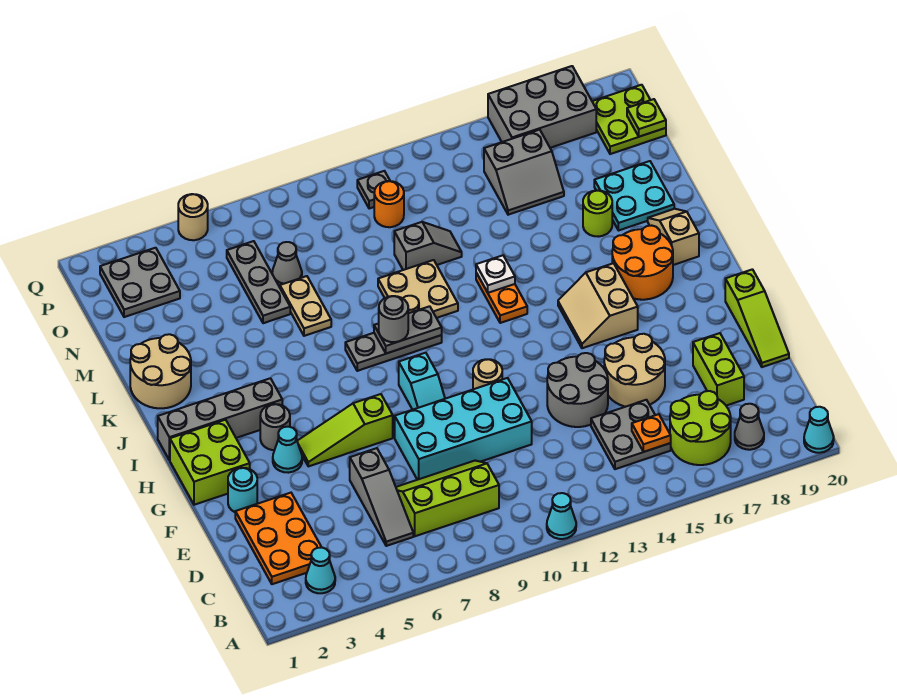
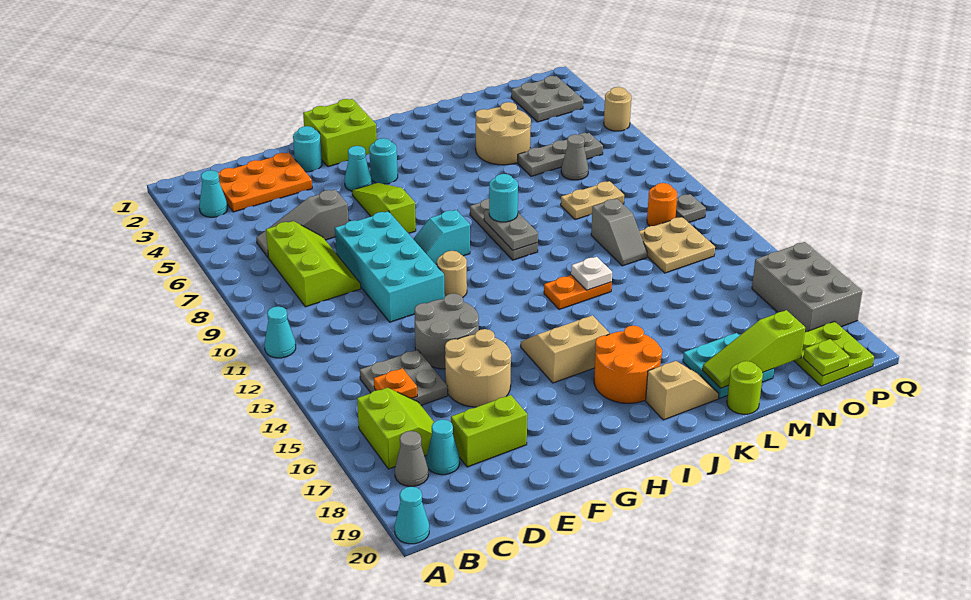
lime round brick B16:C17 level 1 -> lime slope B16:C17 level 1 top B
none -> cyan cone C18 level 1
lime slope E20:G20 level 1 top G -> lime slope L19:N19 level 2 top N
grey round brick H4 level 1 -> cyan round brick H4 level 1
grey brick I1:I4 level 1 -> none
grey round brick J9 level 3 -> cyan round brick J9 level 3
tan round brick K1:L2 level 1 -> tan round brick L4:M5 level 1
tan plate K10:L11 level 1 -> tan plate N12:O13 level 1
tan plate L7:M7 level 1 -> tan plate M9:N9 level 1
lime round brick L17 level 1 -> lime round brick L20 level 1
grey slope N15:O16 level 1 top O -> none

